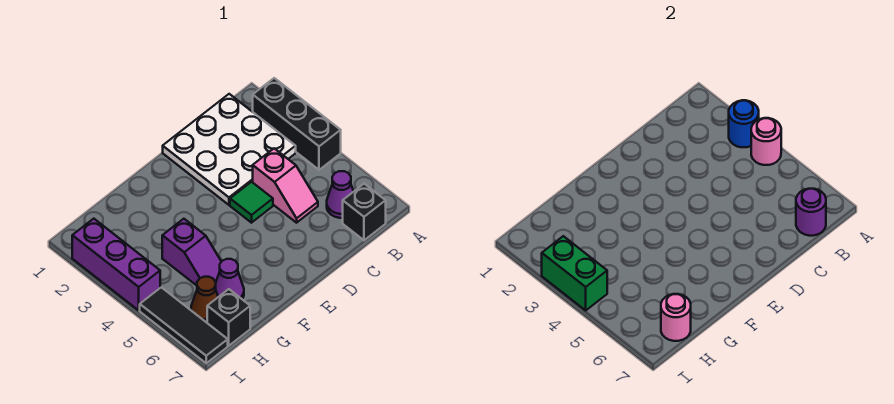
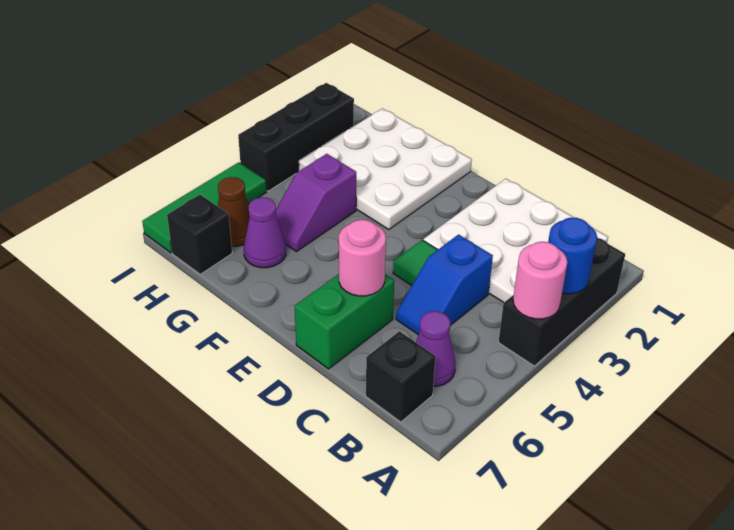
purple round brick B7 level 2 -> none
pink slope C4:C5 level 1 top 4 -> blue slope C4:C5 level 1 top 4
none -> white plate F1:H3 level 1
pink round brick H7 level 2 -> pink round brick D6 level 2
purple brick I2:I4 level 1 -> black brick I2:I4 level 1
green brick I3:I4 level 2 -> green brick D6:D7 level 1
black tile I5:I7 level 1 -> green tile I5:I7 level 1

